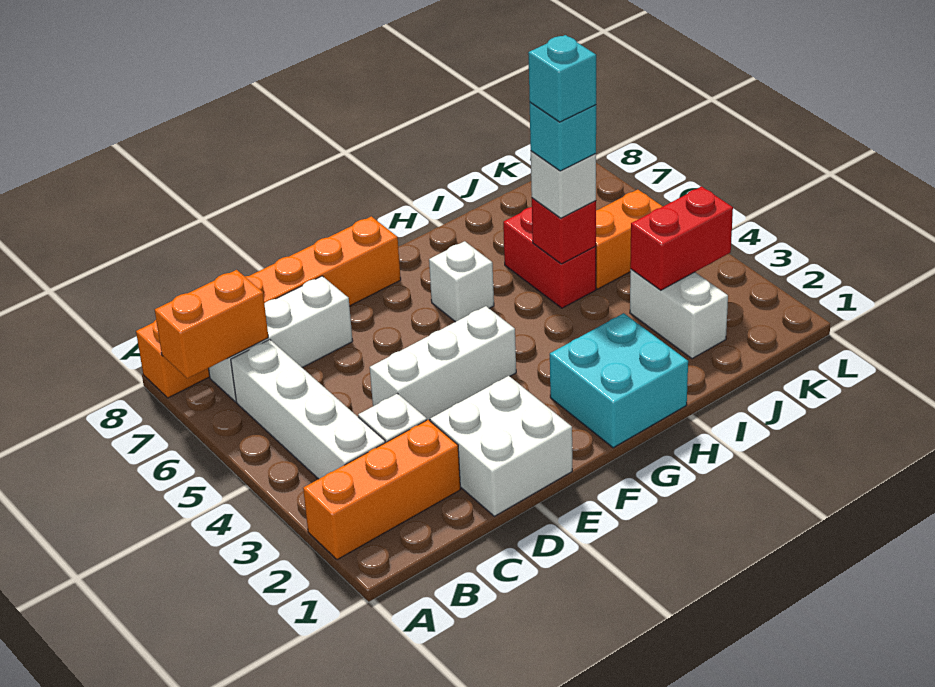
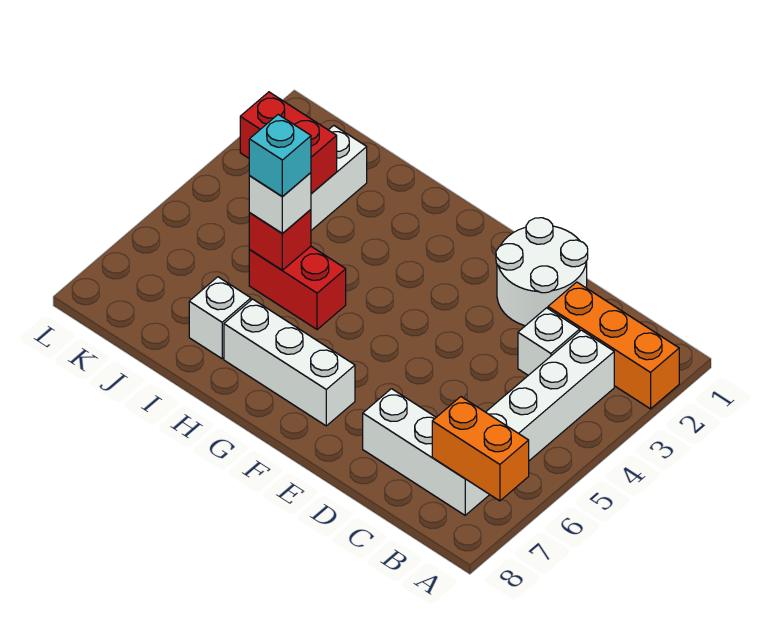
orange brick A8:F8 level 1 -> none
white brick D1:E2 level 1 -> white round brick D1:E2 level 1
white brick D4:F4 level 1 -> white brick F7:H7 level 1
cyan brick G1:H2 level 1 -> none
white brick G6 level 1 -> white brick I7 level 1
red brick I5:I6 level 1 -> red brick H5:I5 level 1
cyan brick I5 level 5 -> none
orange brick J5:K5 level 1 -> none

